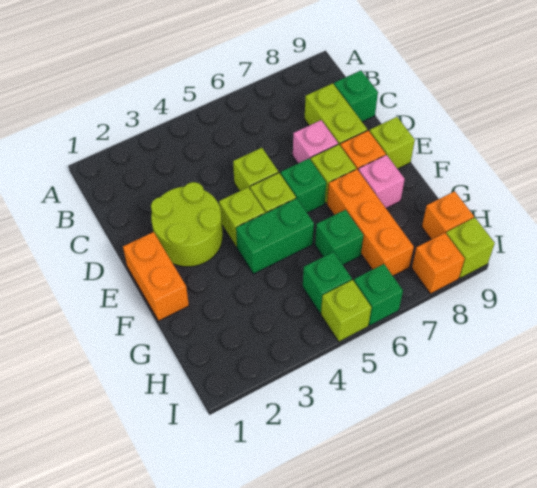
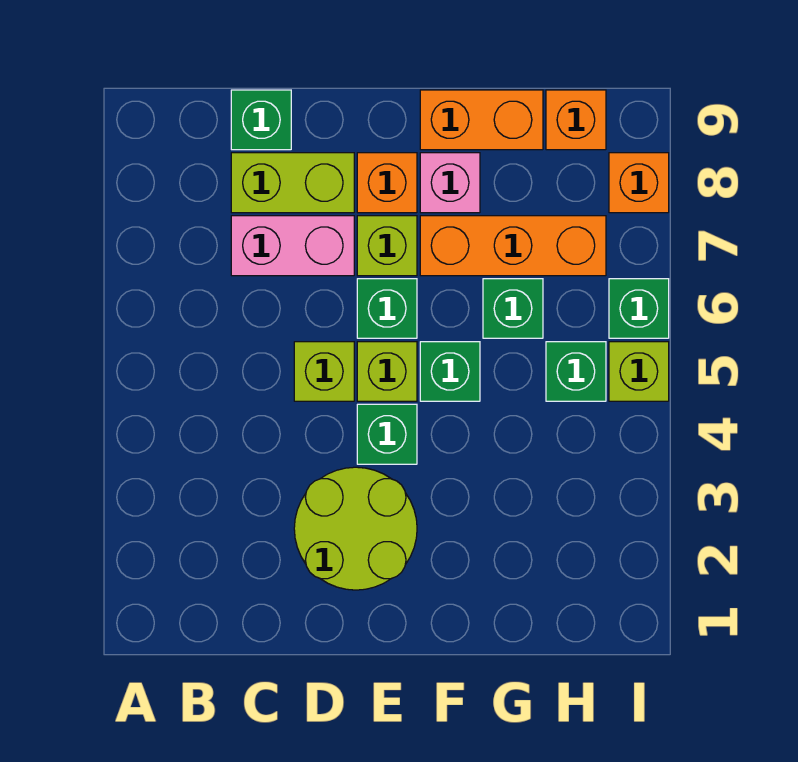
pink brick D7 level 1 -> pink brick C7:D7 level 1
orange brick E1:F1 level 1 -> orange brick F9:G9 level 1
lime brick E4 level 1 -> green brick E4 level 1
lime brick E9 level 1 -> none
green brick F4:F5 level 1 -> green brick F5 level 1
lime brick I9 level 1 -> none

